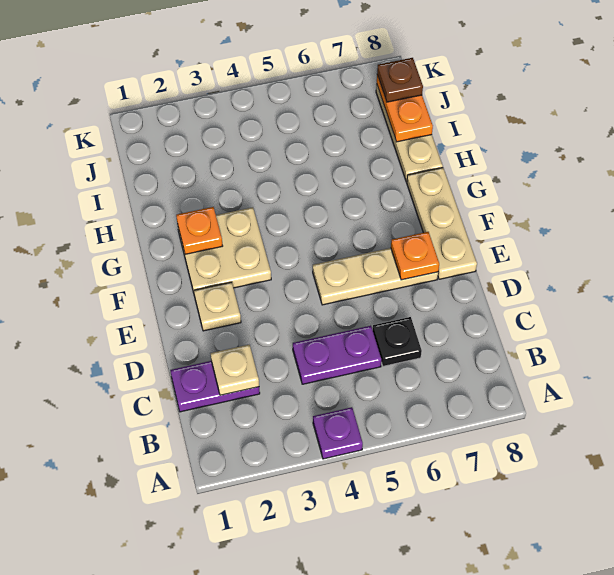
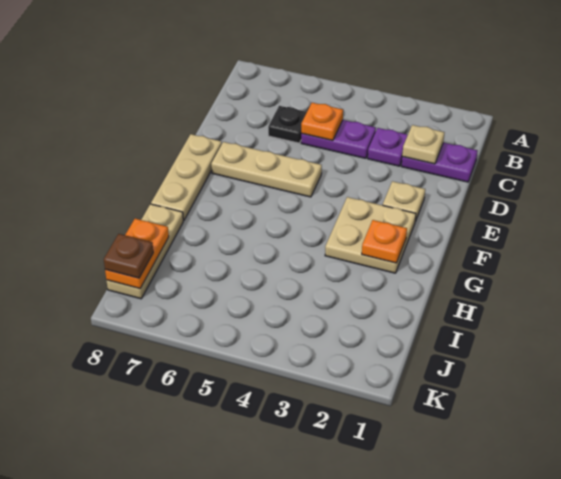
purple plate A4 level 1 -> purple plate C3 level 1
orange plate E7 level 2 -> orange plate C5 level 2

